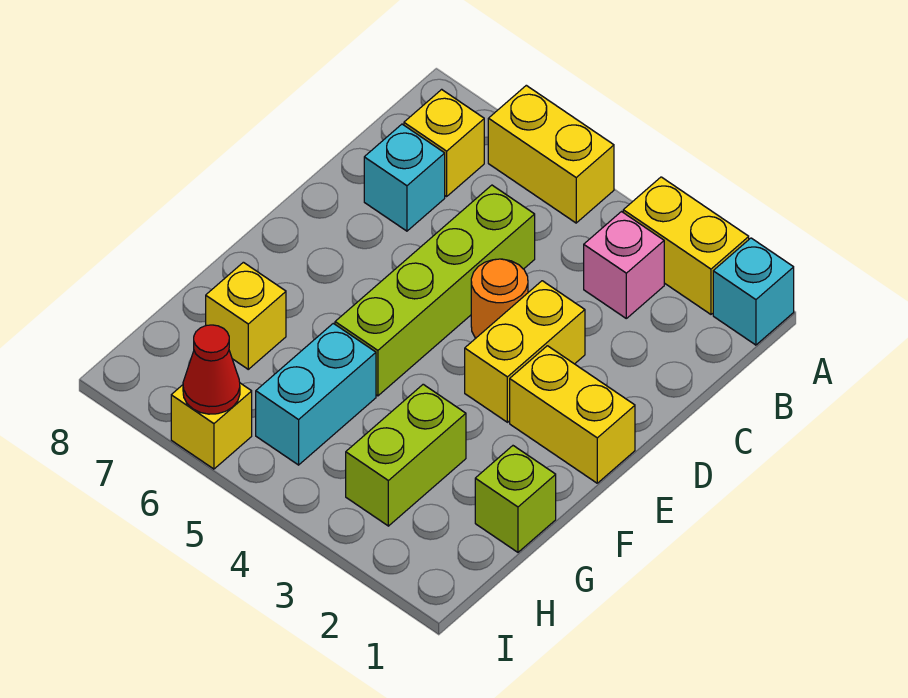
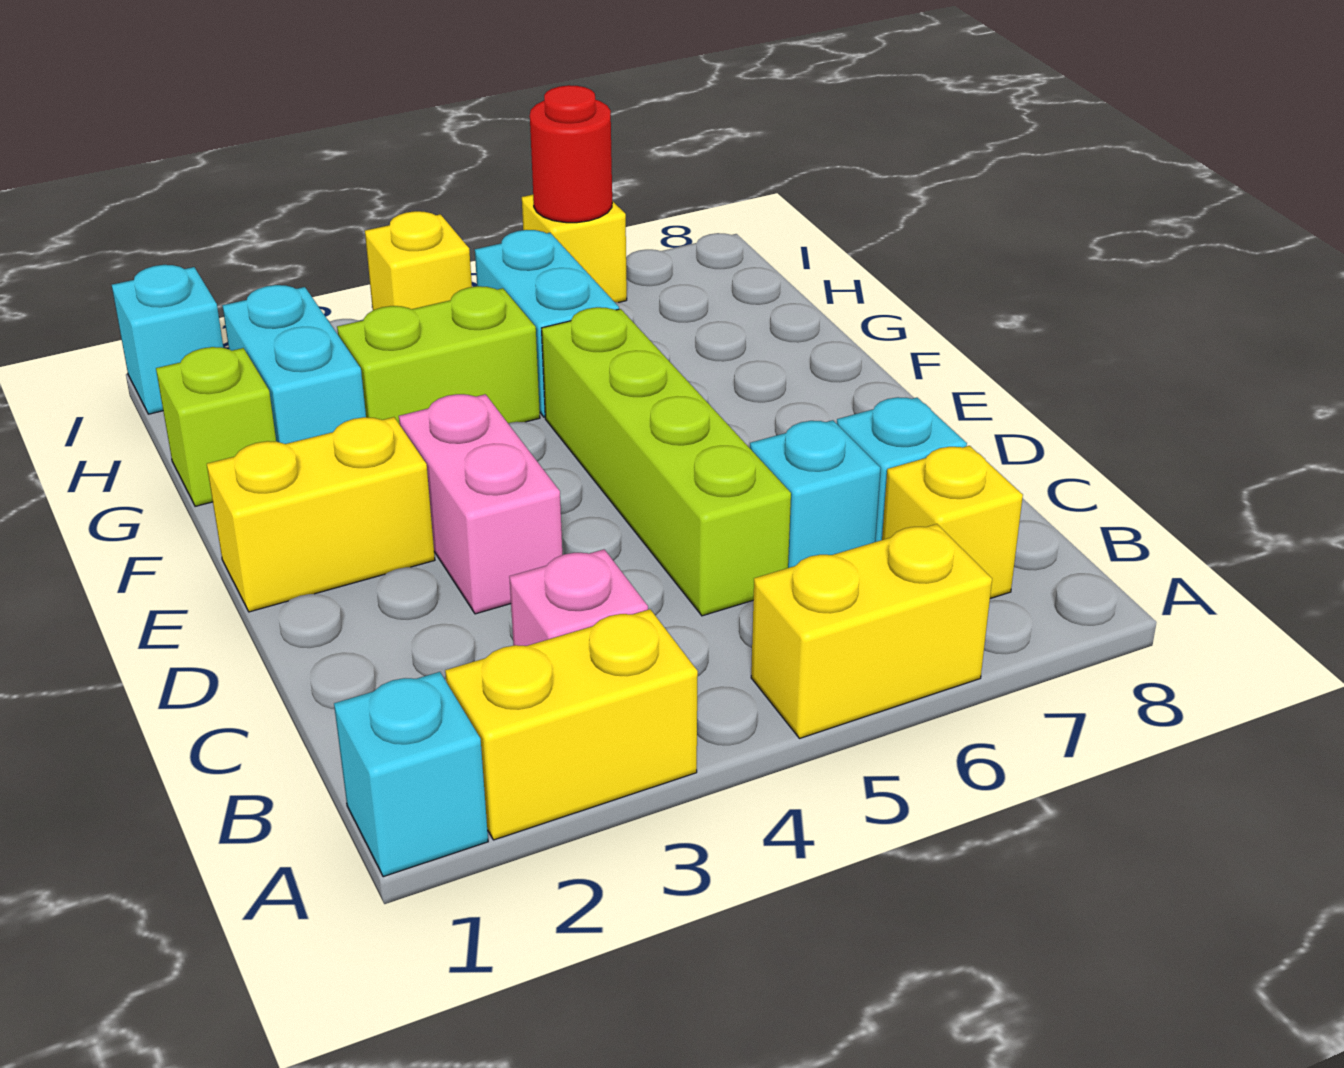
none -> cyan brick C6 level 1
yellow brick D3:E3 level 1 -> pink brick D3:E3 level 1
orange round brick D4 level 1 -> none
none -> cyan brick G2:H2 level 1
lime brick G3:H3 level 1 -> lime brick G3:G4 level 1
yellow brick G7 level 1 -> yellow brick I4 level 1
none -> cyan brick I1 level 1
red cone I6 level 2 -> red round brick I6 level 2

